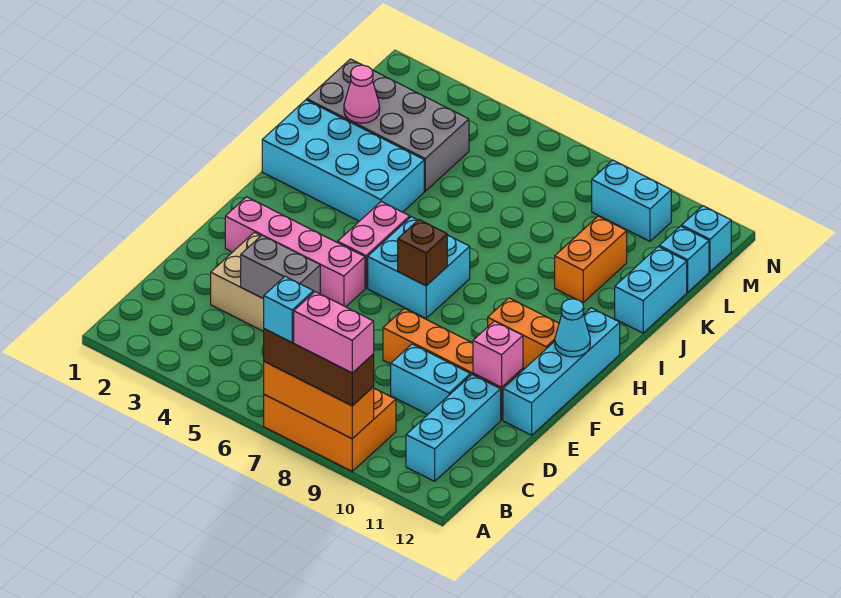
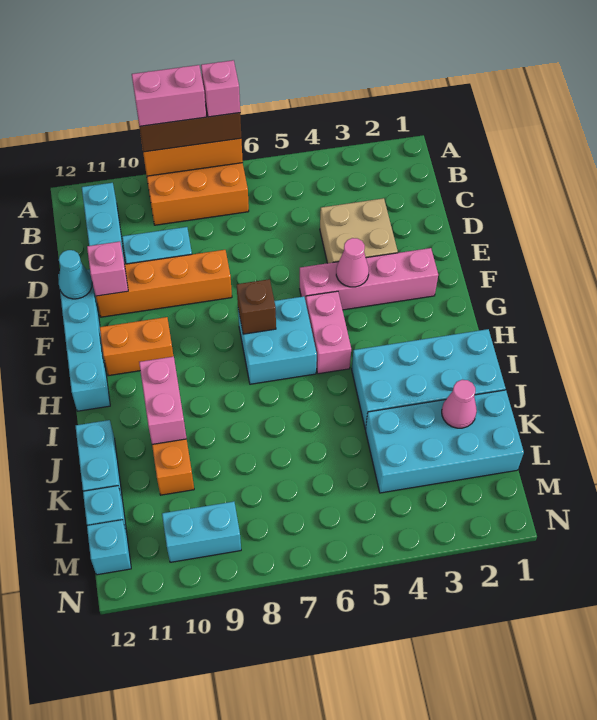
cyan brick A7 level 4 -> pink brick A7 level 4
grey brick D4:D5 level 2 -> none
none -> pink cone F4 level 2
cyan cone G12 level 2 -> cyan cone E12 level 2
none -> pink brick I10:J10 level 2
grey brick K1:L4 level 1 -> cyan brick K1:L4 level 1

